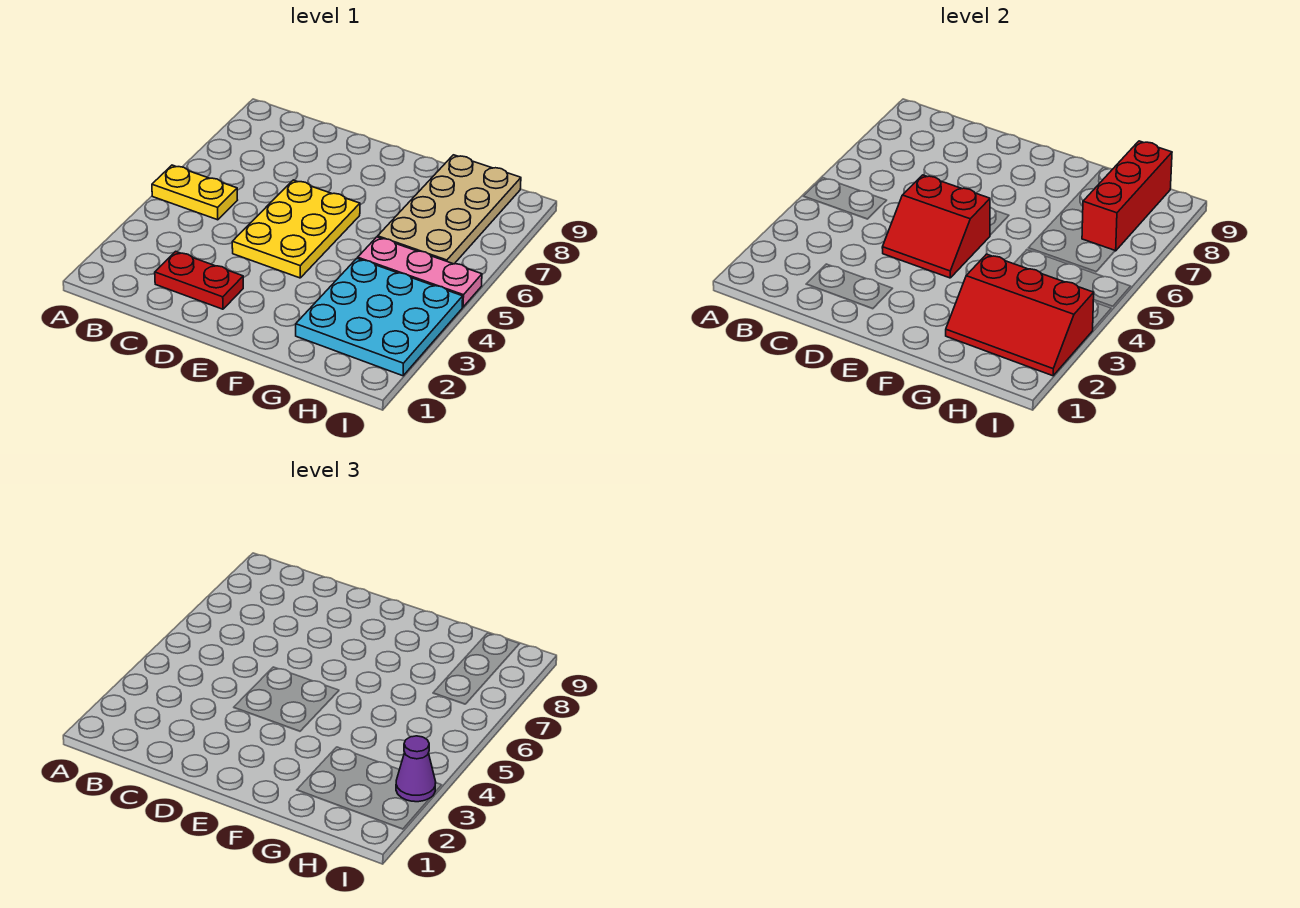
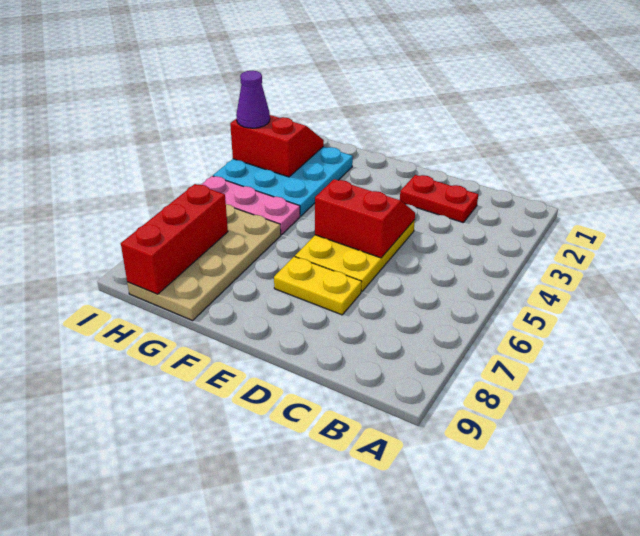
yellow plate A5:B5 level 1 -> yellow plate D7:E7 level 1
red slope G2:I3 level 2 top 3 -> red slope H2:I3 level 2 top 3

